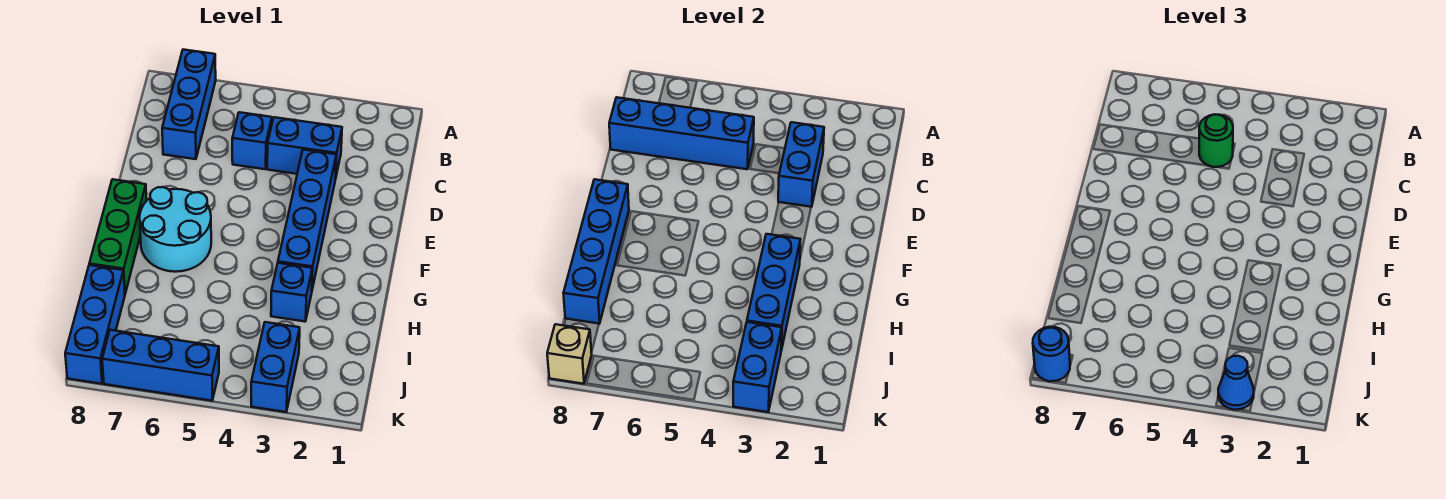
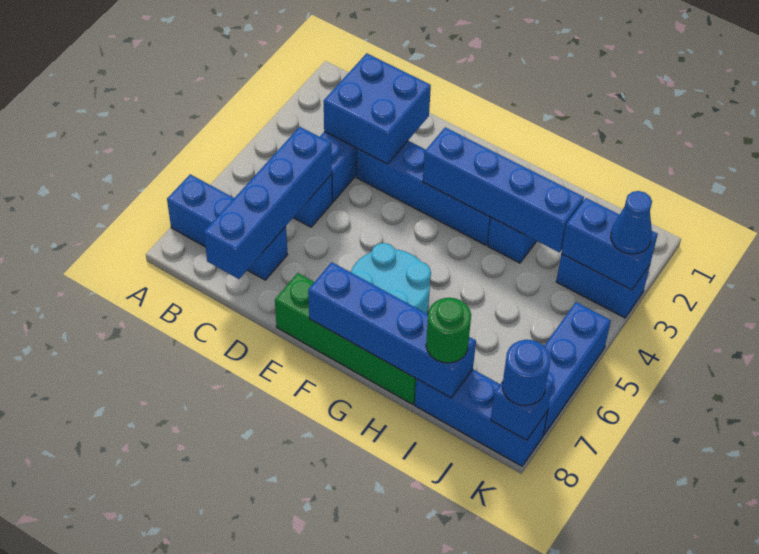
blue brick C3:D3 level 2 -> blue brick C2:D3 level 2
green round brick C5 level 3 -> green round brick I8 level 3
green brick F8:H8 level 1 -> green brick E8:H8 level 1
blue brick G3:I3 level 2 -> blue brick F3:I3 level 2
tan brick K8 level 2 -> blue brick K8 level 2

